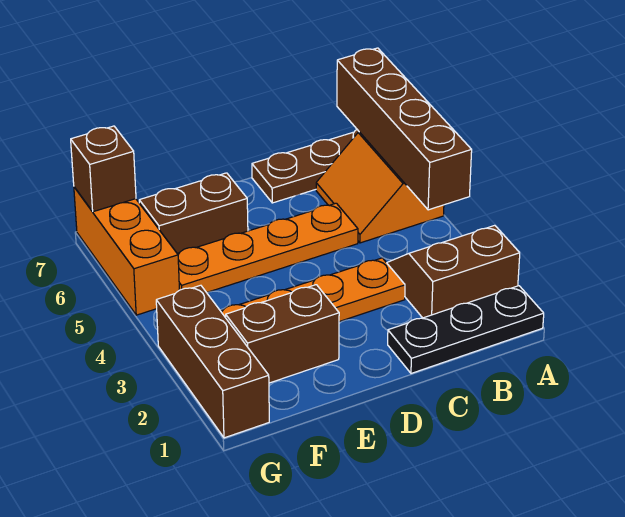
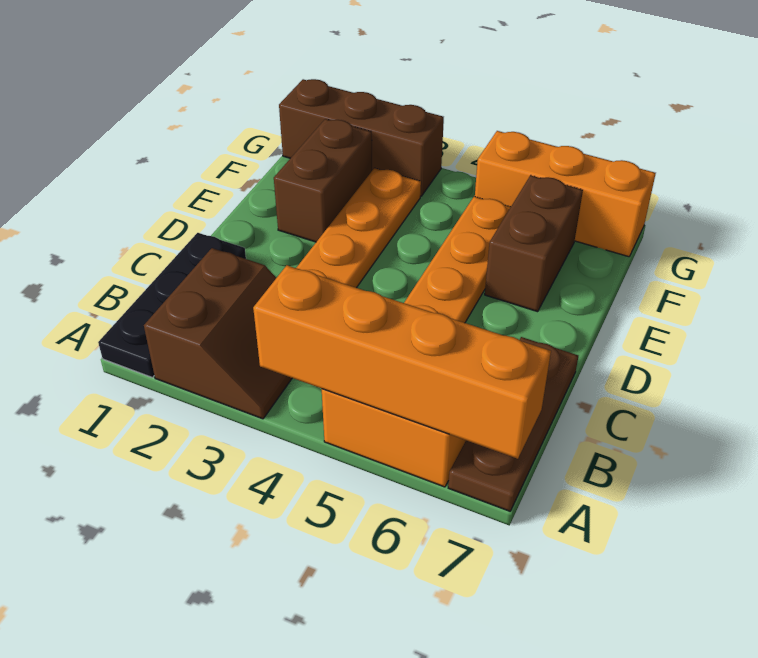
brown brick A4:A7 level 2 -> orange brick A4:A7 level 2
brown brick G7 level 2 -> none

